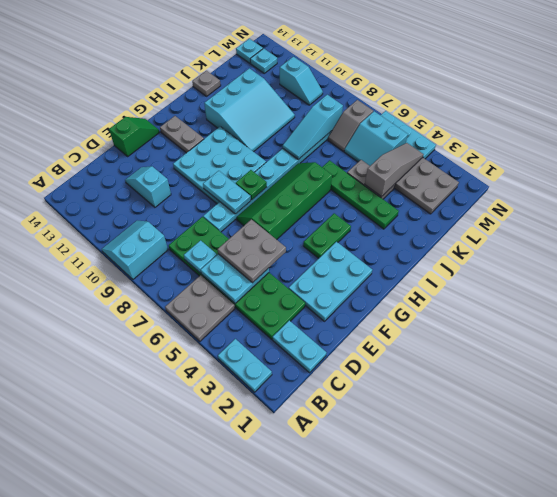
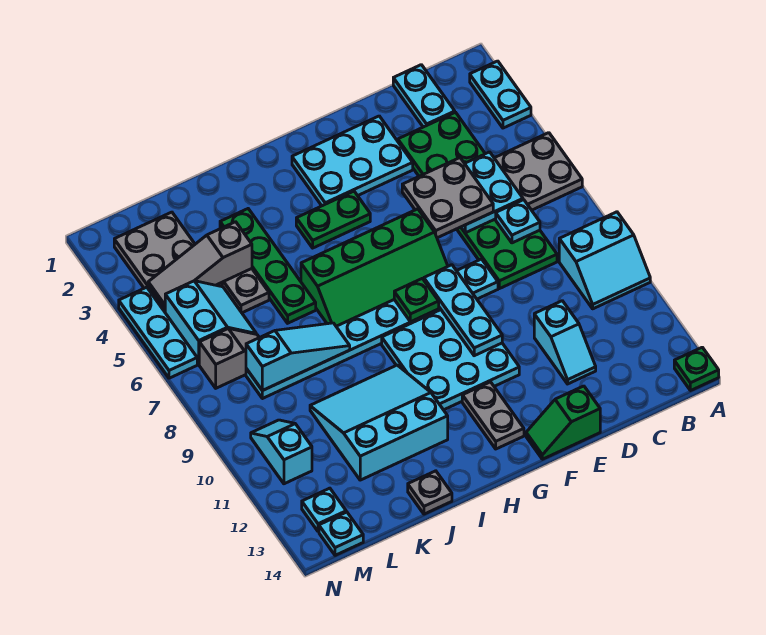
none -> green plate A14 level 1
cyan plate F8:F9 level 2 -> cyan plate F8:F10 level 2

